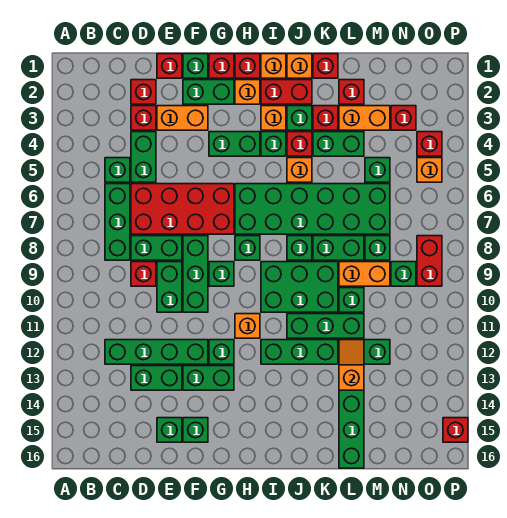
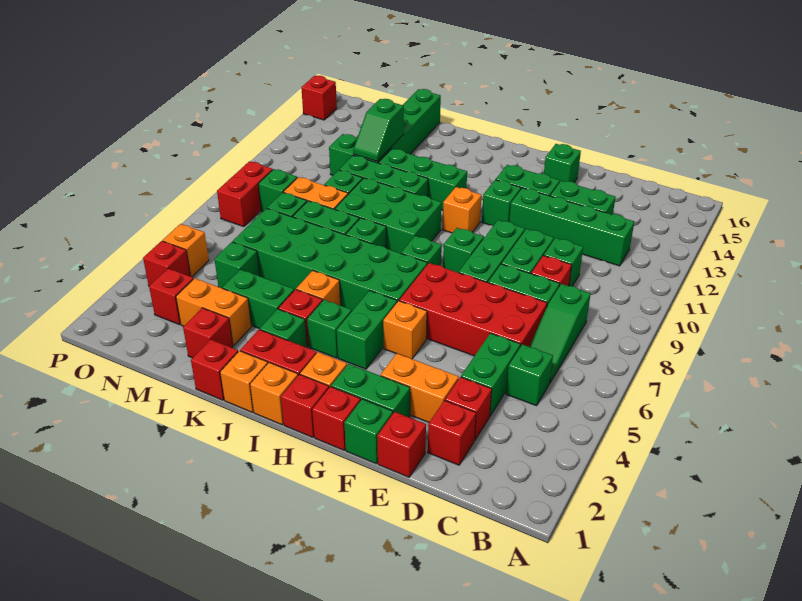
green brick C6:C8 level 1 -> green slope C6:C8 level 1 top 8
green brick E15 level 1 -> green brick D10 level 1
green brick G4:H4 level 1 -> green brick H4:H5 level 1
orange brick I3 level 1 -> orange brick G5 level 1
red brick K3 level 1 -> none
orange slope L12:L13 level 2 top 13 -> green slope L12:L13 level 2 top 13

